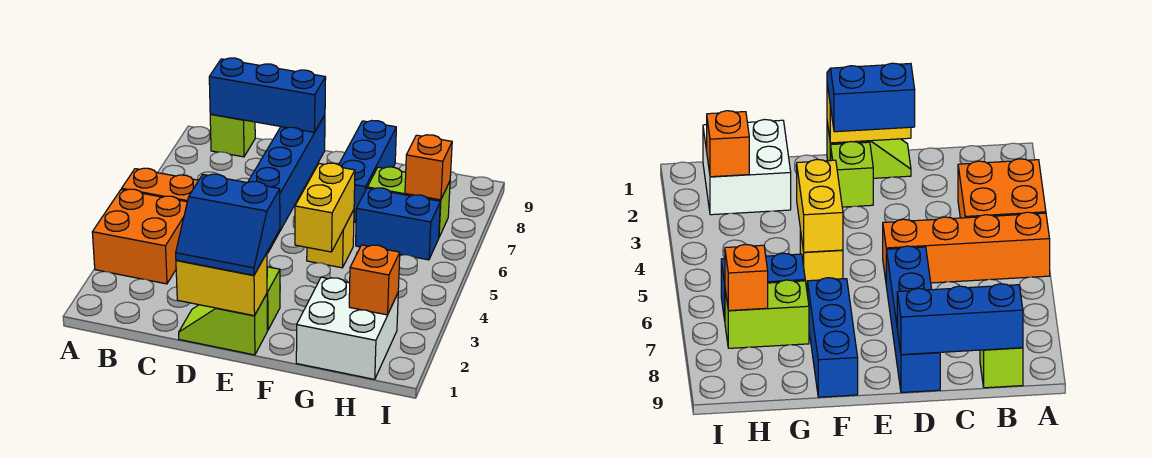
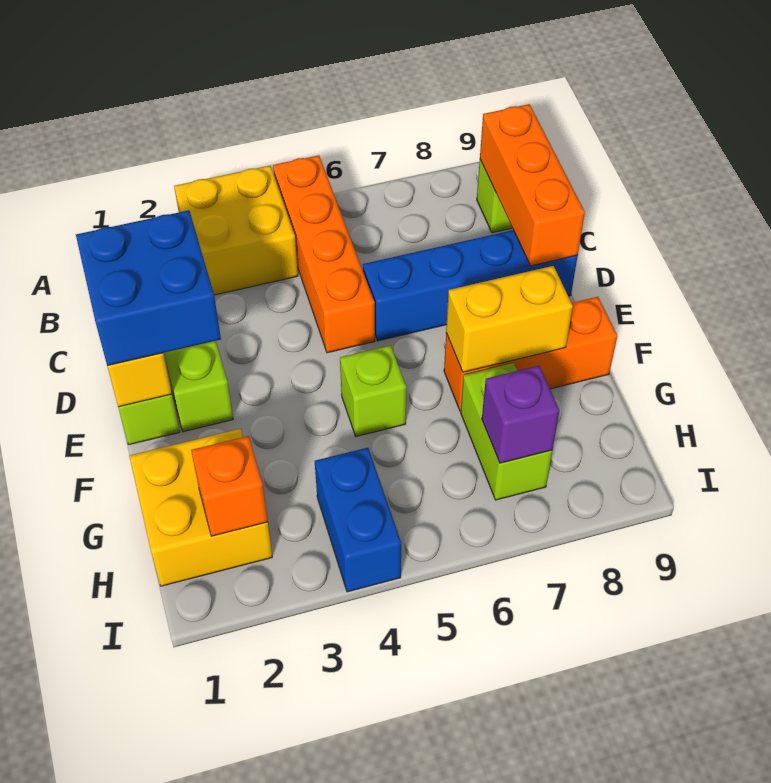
orange brick A3:B4 level 1 -> yellow brick A3:B4 level 1
blue brick B9:D9 level 2 -> orange brick B9:D9 level 2
blue slope D1:E2 level 3 top 2 -> blue brick D1:E2 level 3
yellow brick F4:F5 level 2 -> yellow brick F7:F8 level 2
yellow brick F5 level 1 -> lime brick F5 level 1
blue brick F7:F9 level 1 -> orange brick F7:F9 level 1
white brick G1:H2 level 1 -> yellow brick G1:H2 level 1
blue brick G6:H6 level 1 -> blue brick H4:I4 level 1
orange brick H7 level 2 -> purple brick H7 level 2

